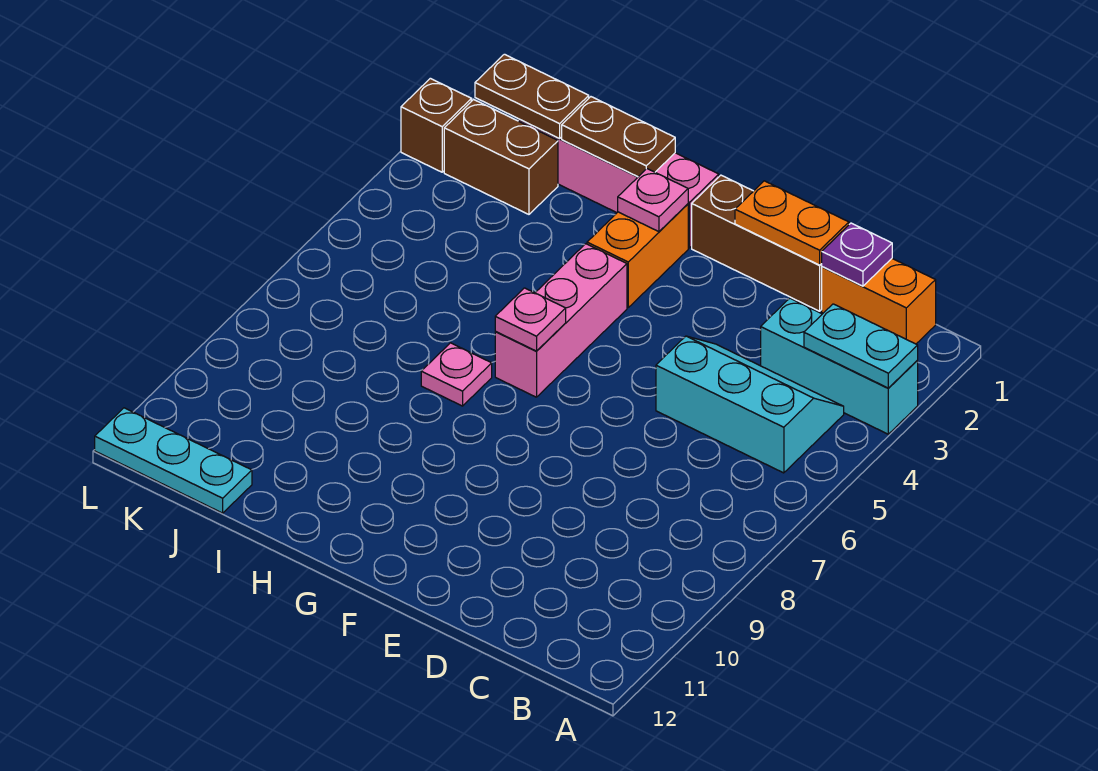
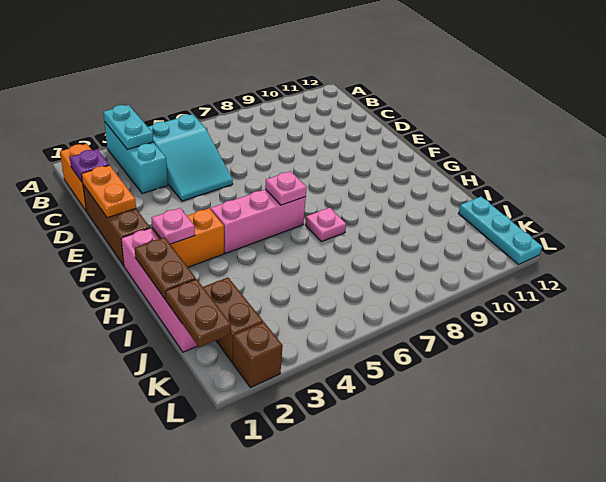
cyan slope B4:D5 level 1 top 5 -> cyan slope B4:D5 level 1 top B

